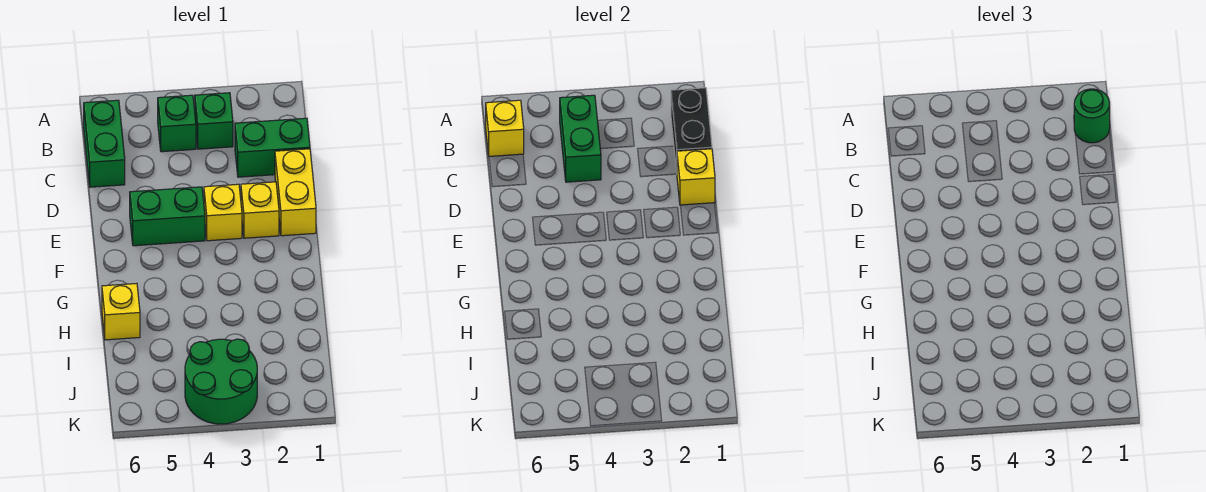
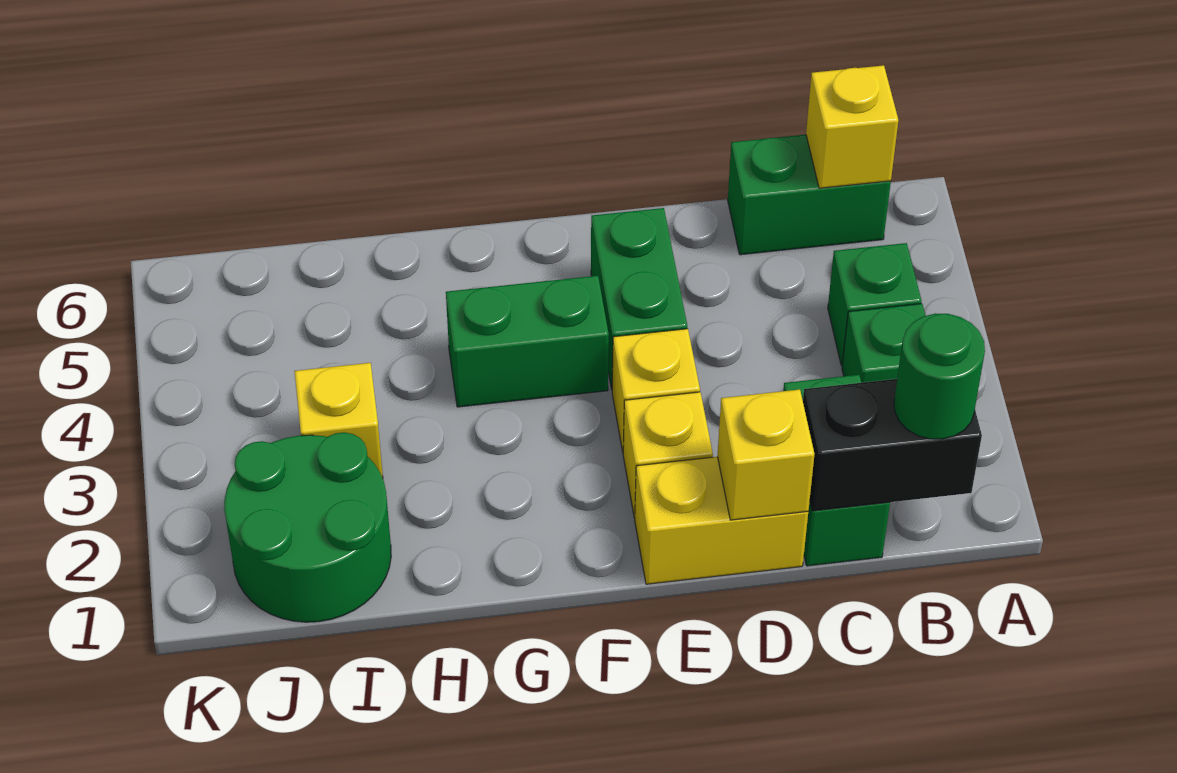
green brick B4:C4 level 2 -> green brick F4:G4 level 1
yellow brick H6 level 1 -> yellow brick I3 level 1
green round brick J3:K4 level 1 -> green round brick I1:J2 level 1

